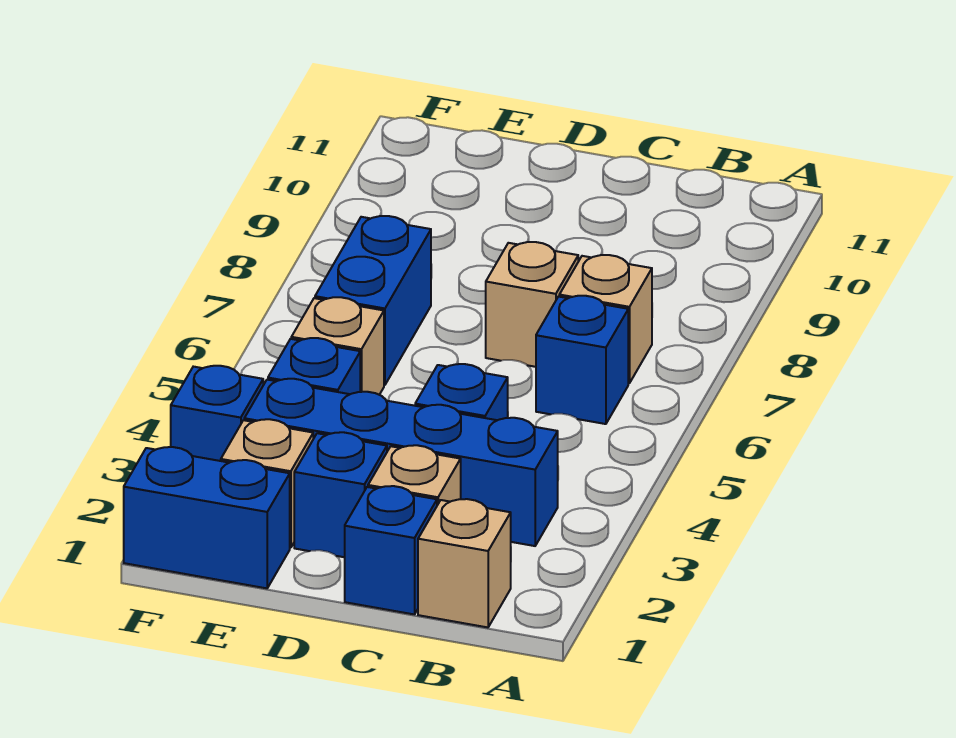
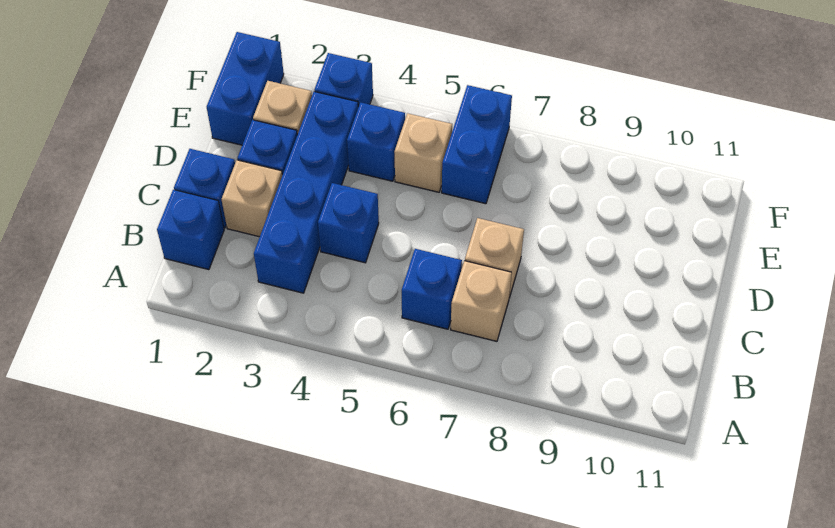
tan brick B1 level 1 -> blue brick B1 level 1
blue brick E6:E7 level 1 -> blue brick E6:F6 level 1

